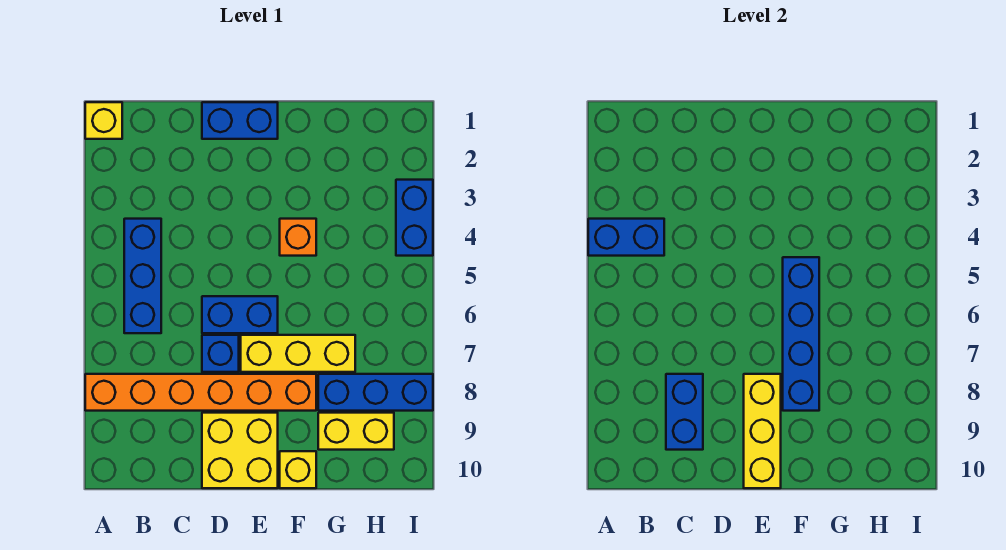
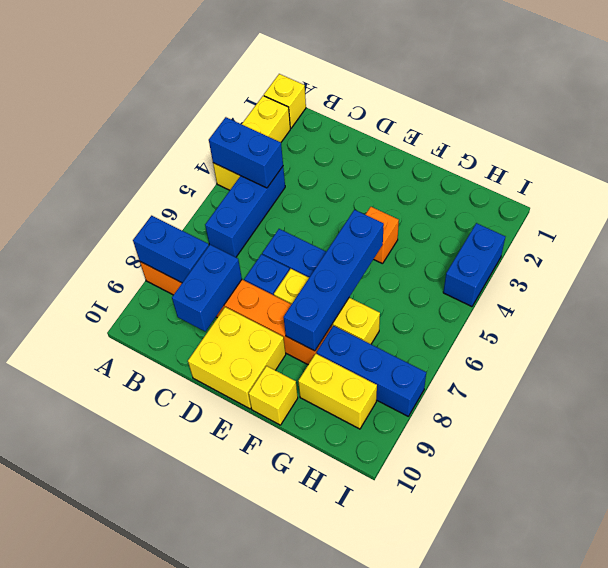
blue brick D1:E1 level 1 -> blue brick A8:B8 level 2
yellow brick E8:E10 level 2 -> yellow brick A2:A4 level 1

